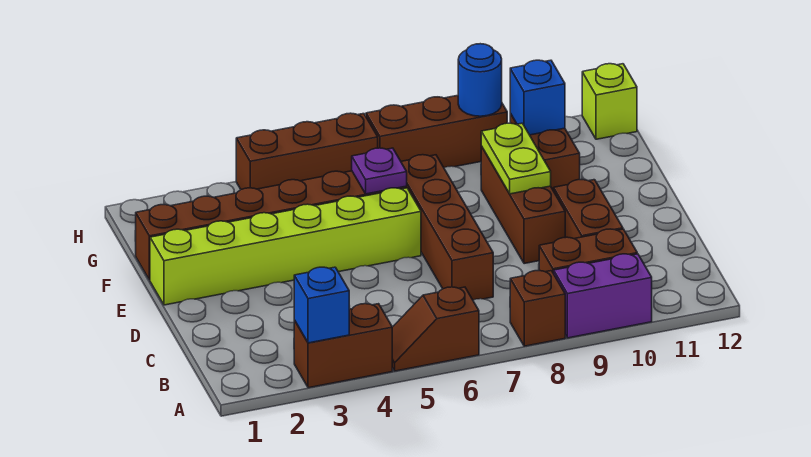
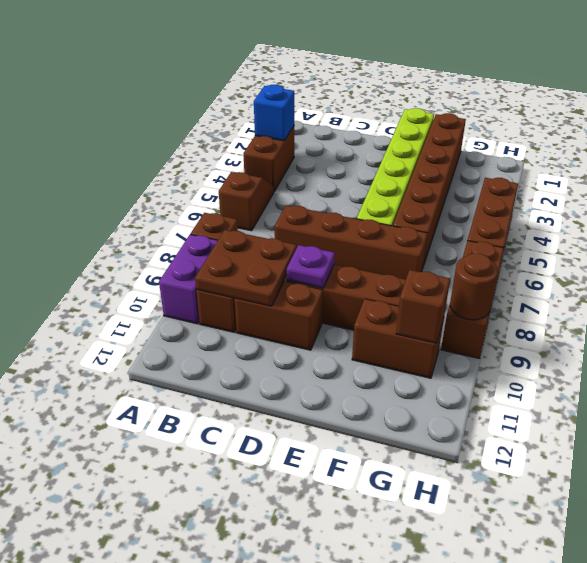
none -> brown plate B9:C10 level 2
lime plate E9:F9 level 2 -> none
purple plate F6 level 2 -> purple plate D9 level 2
blue brick G10 level 2 -> brown brick G10 level 2
blue round brick H9 level 2 -> brown round brick H9 level 2
lime brick H12 level 1 -> none

